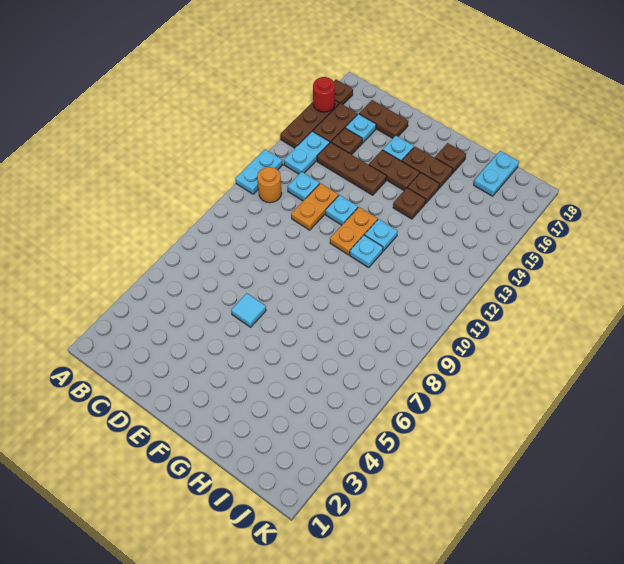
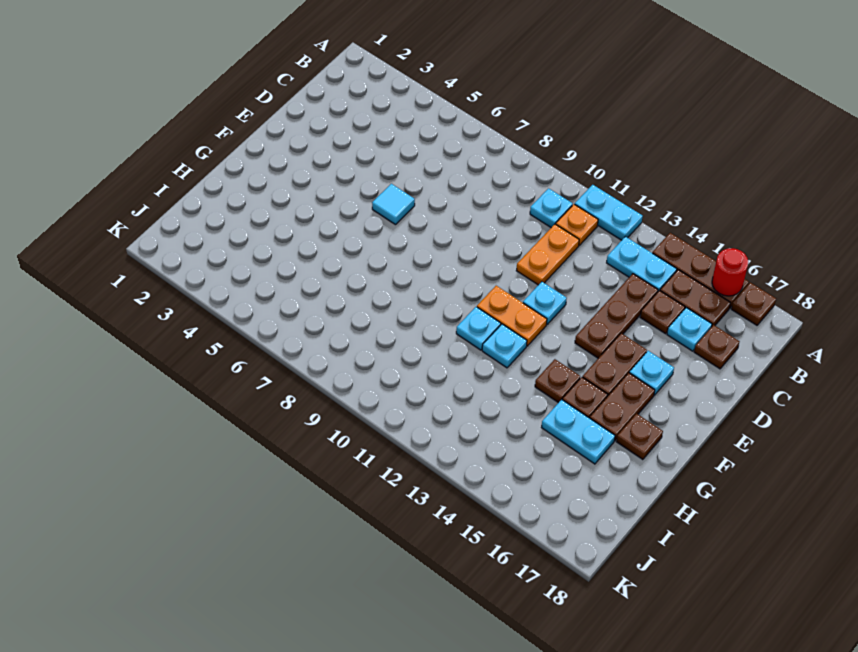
orange round brick B11 level 1 -> orange plate B11 level 1
cyan plate C12 level 1 -> cyan plate B10 level 1
brown plate C17:D17 level 1 -> brown plate C17 level 1
orange plate D11:D12 level 1 -> orange plate C11:D11 level 1
cyan plate I17:I18 level 1 -> cyan plate H15:H16 level 1

